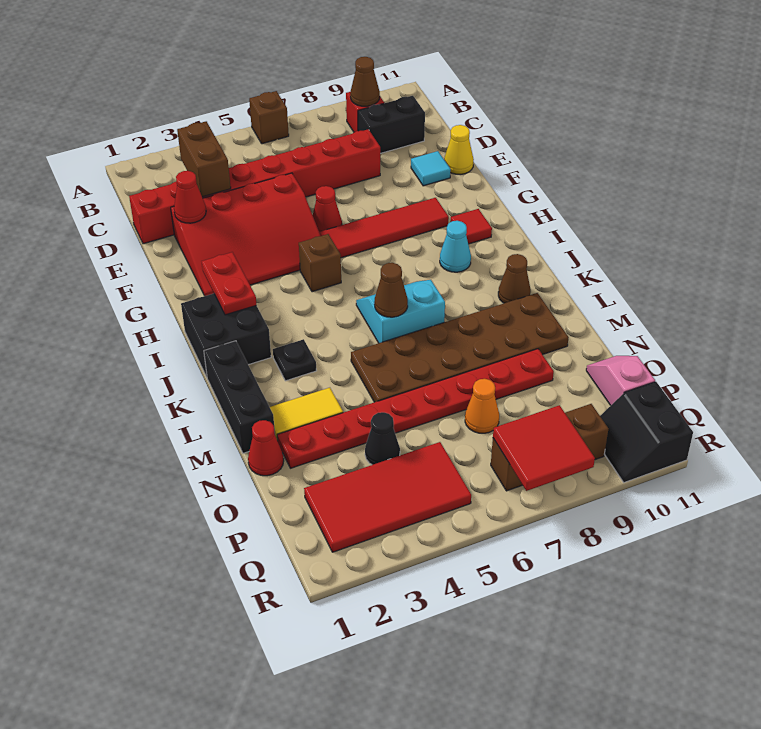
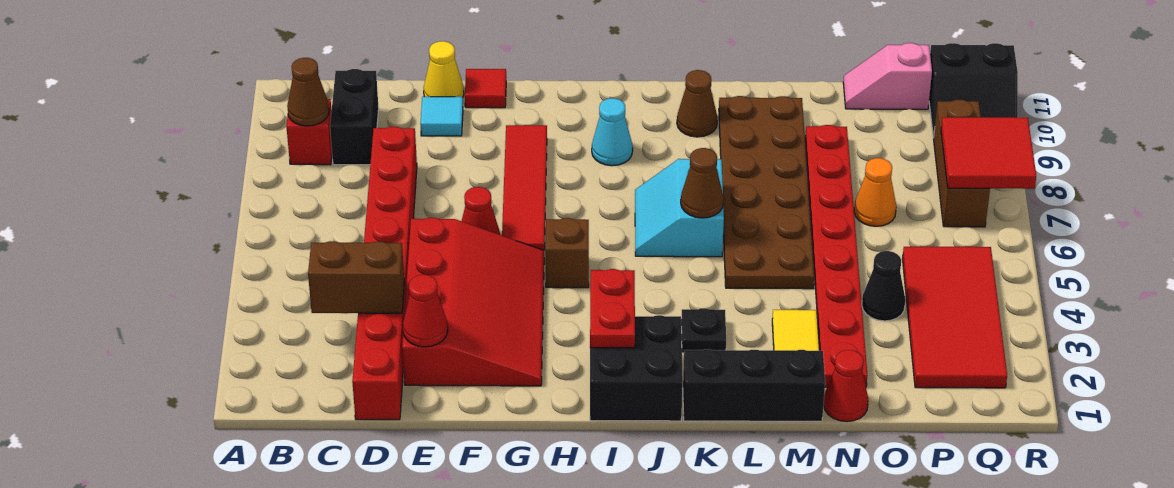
brown brick A6 level 1 -> none
red plate H2:I2 level 2 -> red plate I2:I3 level 2
red tile H10 level 1 -> red tile F11 level 1

